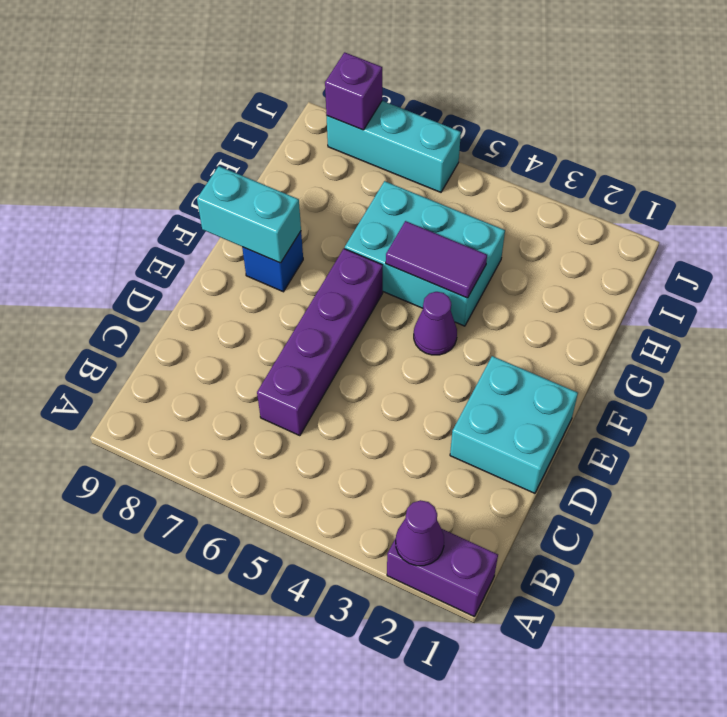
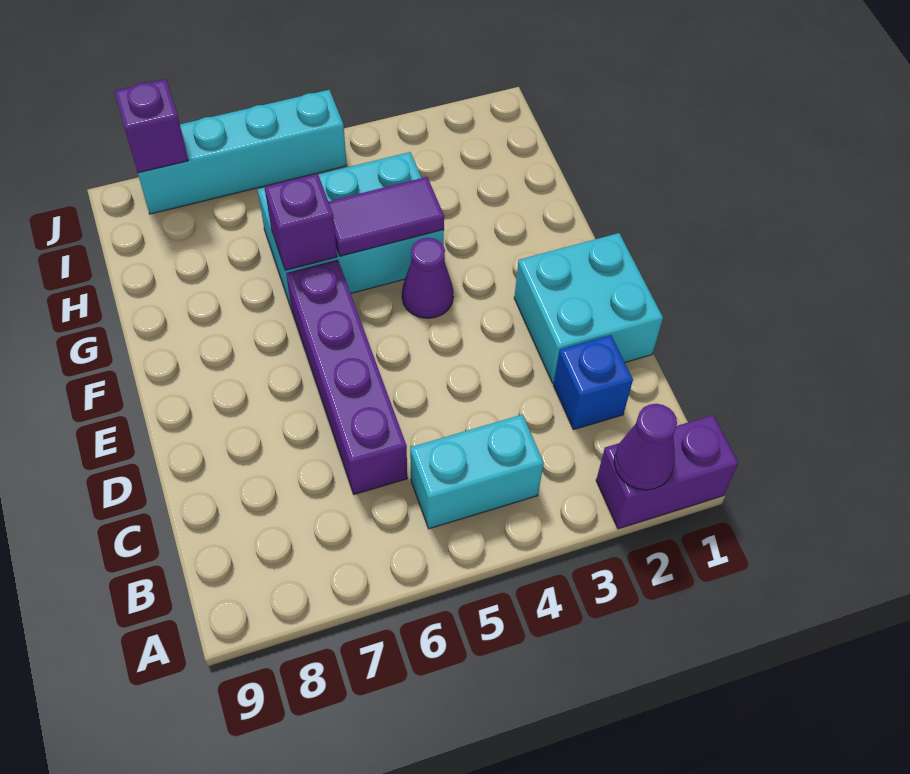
blue brick F8 level 1 -> blue brick C2 level 1
cyan brick F8:F9 level 2 -> cyan brick B4:B5 level 1
none -> purple brick G6 level 2
cyan brick J6:J8 level 1 -> cyan brick J5:J8 level 1

